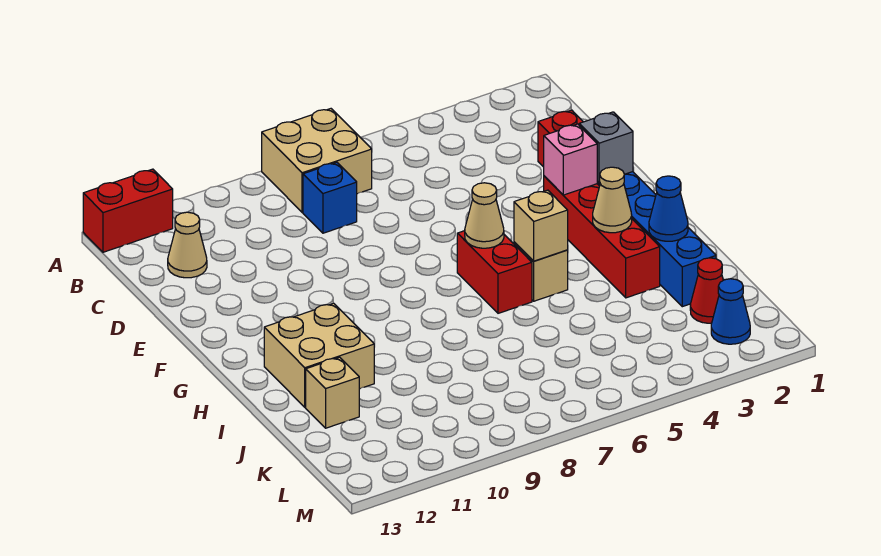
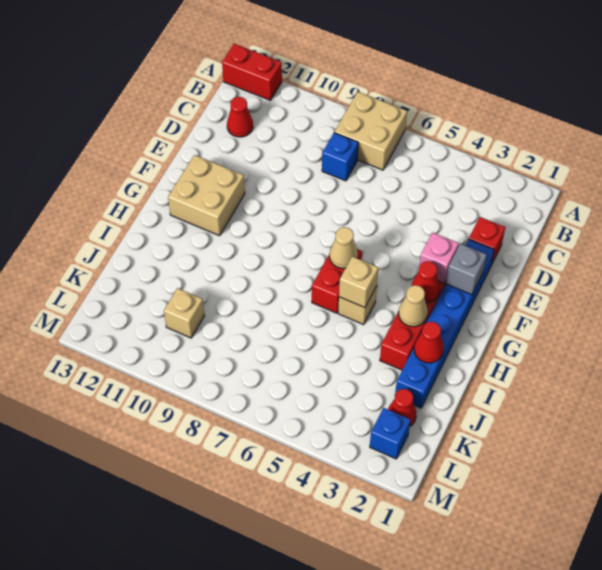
tan cone C12 level 1 -> red cone C12 level 1
none -> red cone G3 level 2
tan brick H11:I12 level 1 -> tan brick F11:G12 level 1
blue cone I2 level 2 -> red cone I2 level 2
tan brick J12 level 1 -> tan brick K10 level 1
blue cone L2 level 1 -> blue brick L2 level 1

